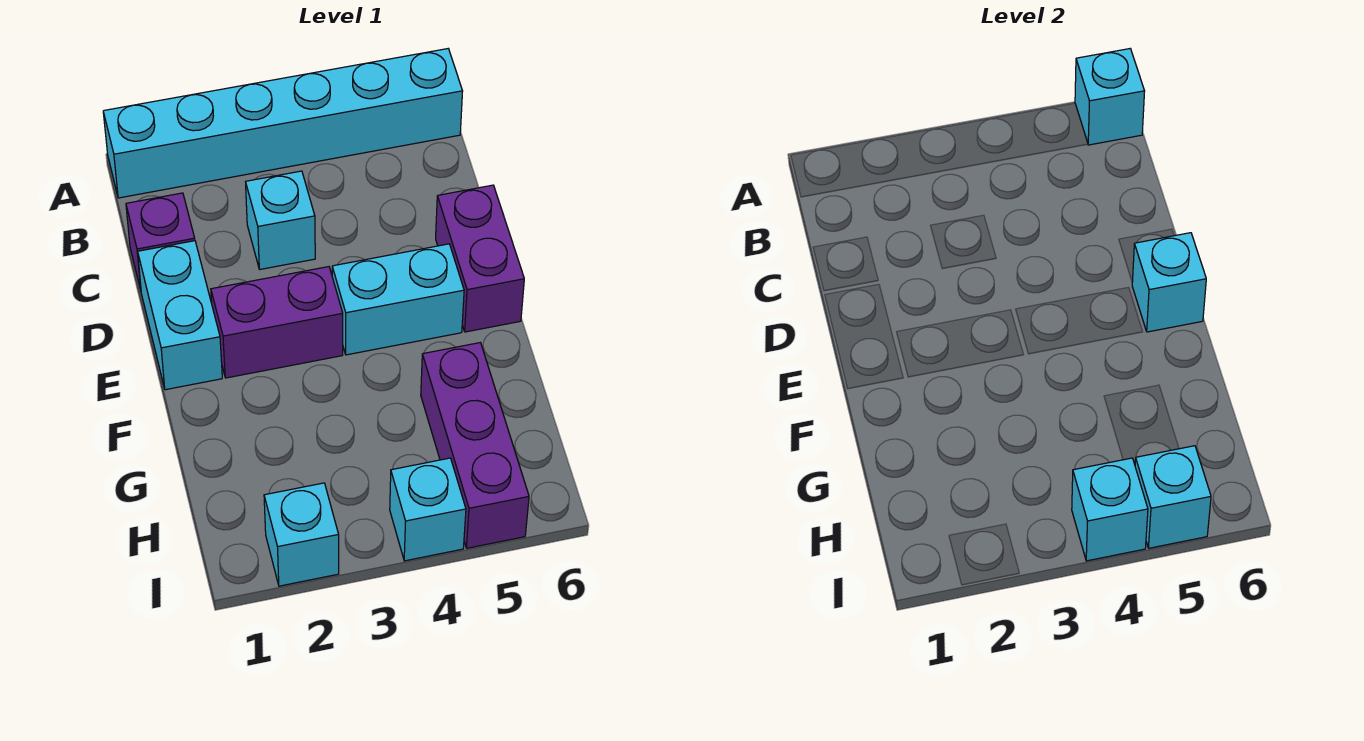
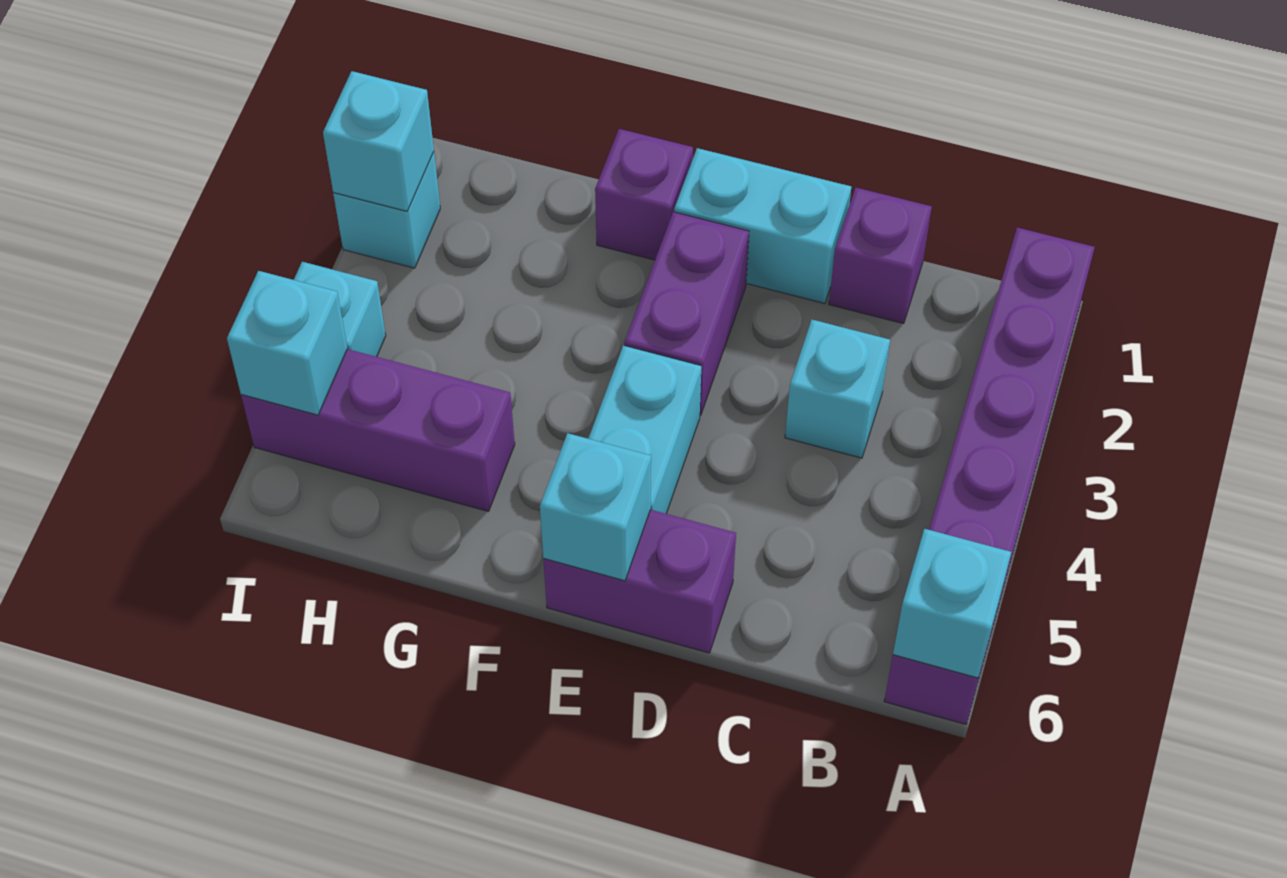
cyan brick A1:A6 level 1 -> purple brick A1:A6 level 1
none -> purple brick F1 level 1
cyan brick I4 level 2 -> cyan brick I2 level 2

